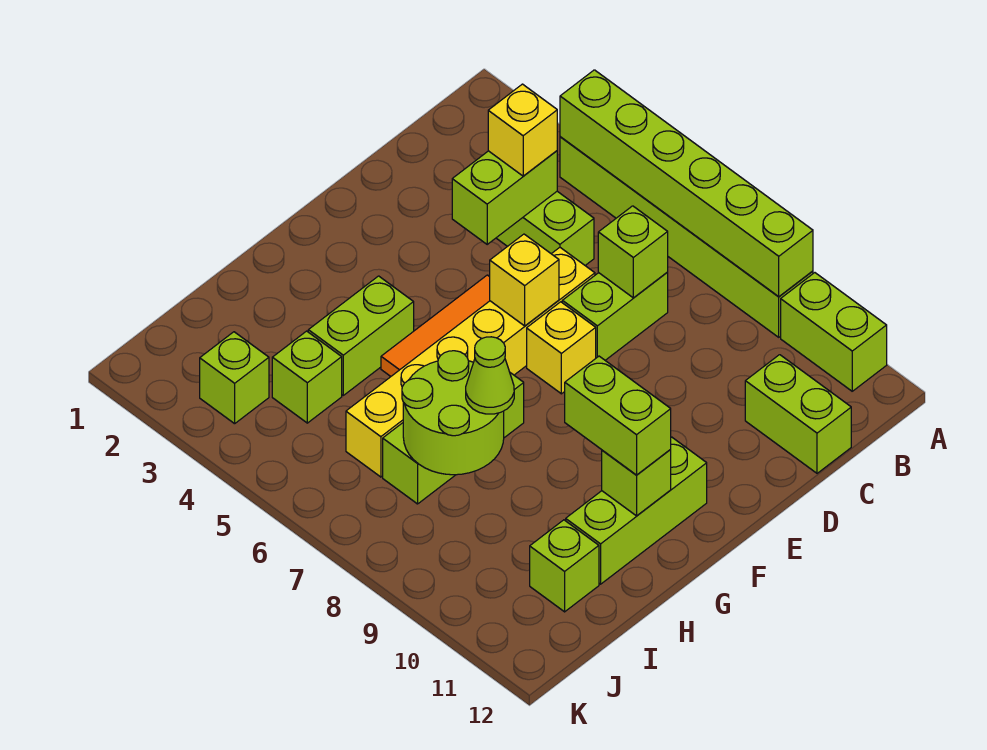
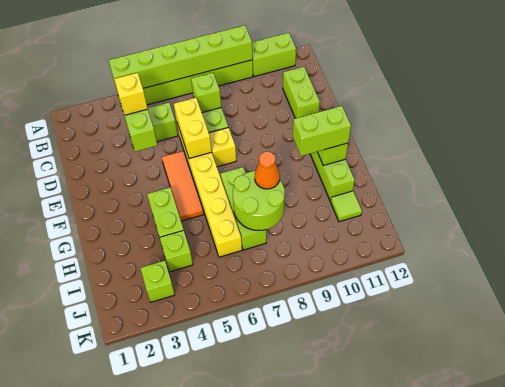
lime brick C11:C12 level 1 -> lime brick C11:D11 level 1
yellow brick E6 level 2 -> yellow brick D6:E6 level 2
lime cone H8 level 3 -> orange cone H8 level 3
lime brick I11 level 1 -> lime tile I11 level 1

